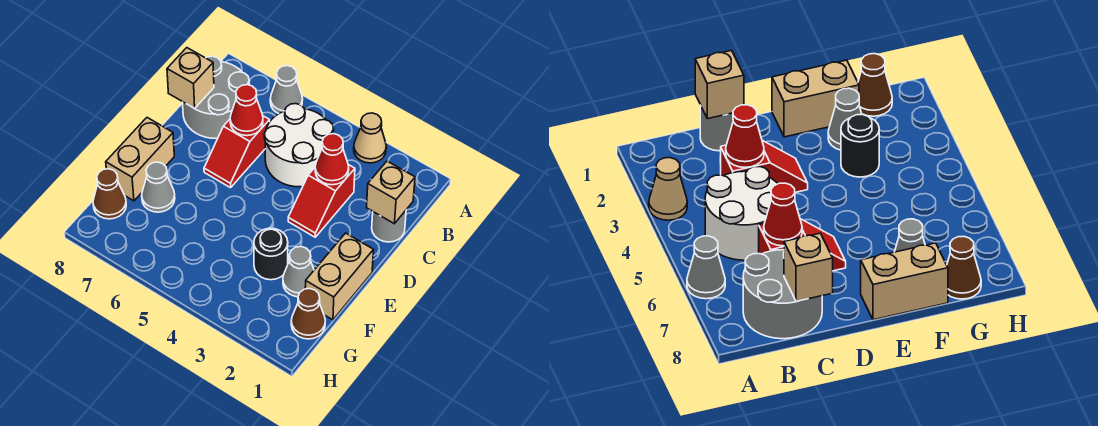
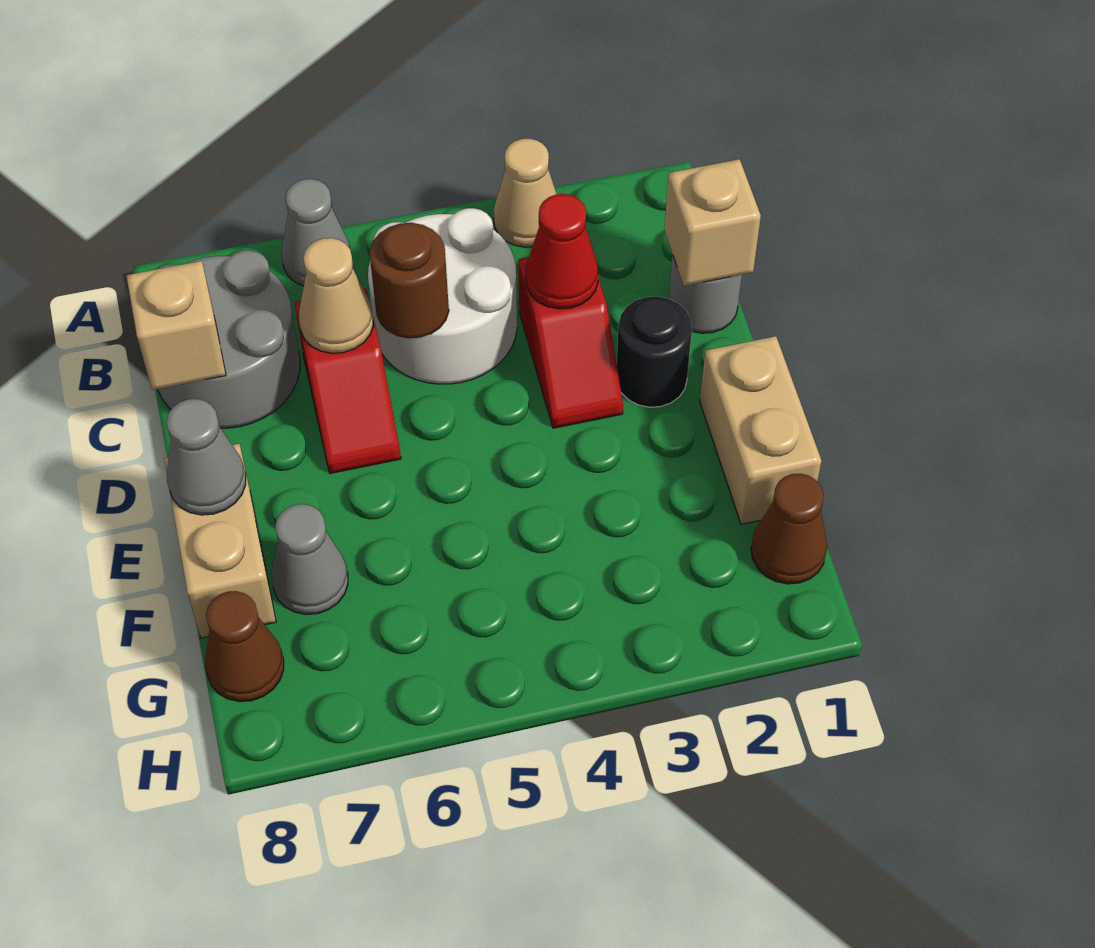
none -> brown round brick C5 level 2
red cone C6 level 2 -> tan cone C6 level 2
grey cone F2 level 1 -> grey cone E8 level 2
black round brick F3 level 1 -> black round brick D2 level 1

